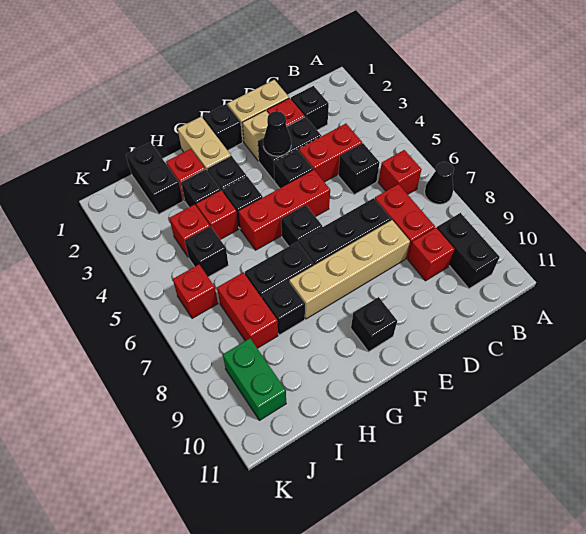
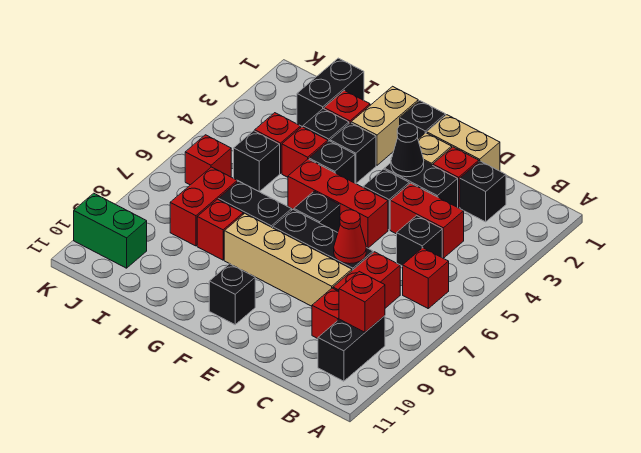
black cone A7 level 1 -> none
none -> red brick B9 level 2
none -> red cone D7 level 2
black brick H8 level 1 -> red brick H8 level 1
green brick J9:J10 level 1 -> green brick J10:K10 level 1

